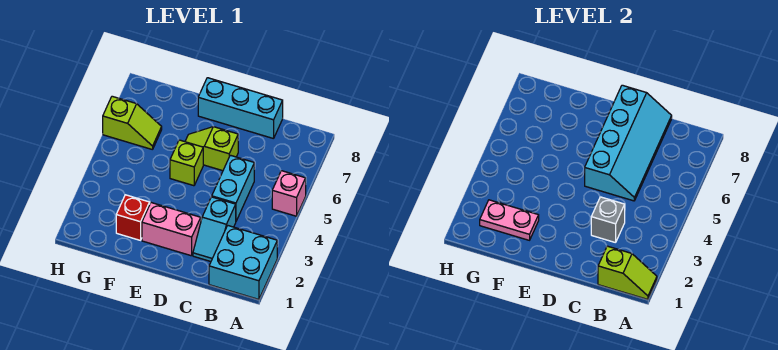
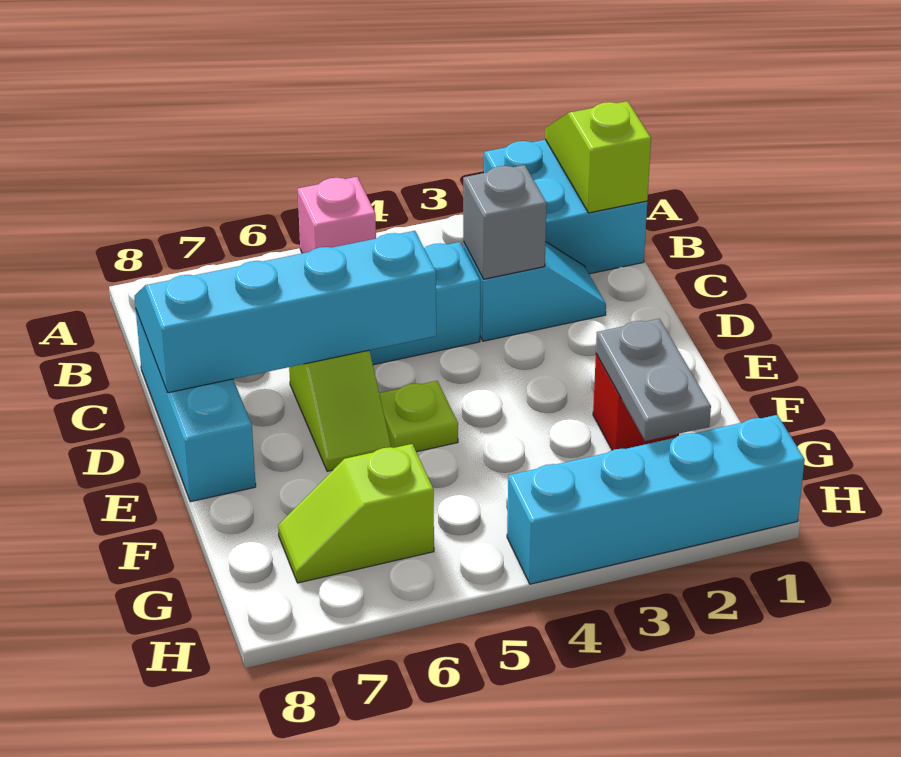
pink brick D2:E2 level 1 -> none
lime brick E5 level 1 -> lime plate E5 level 1
pink plate F2:G2 level 2 -> grey plate F2:G2 level 2
lime slope G6:H6 level 1 top H -> lime slope G6:G7 level 1 top 6
none -> cyan brick H1:H4 level 1

